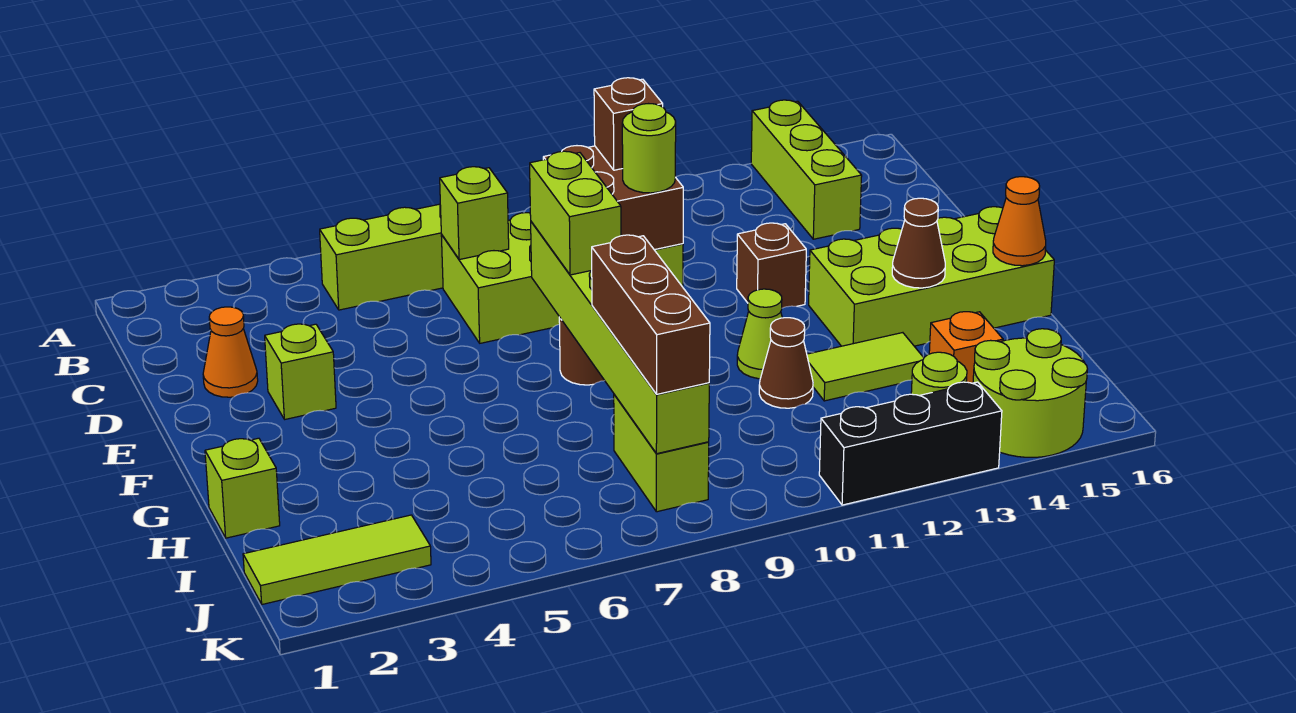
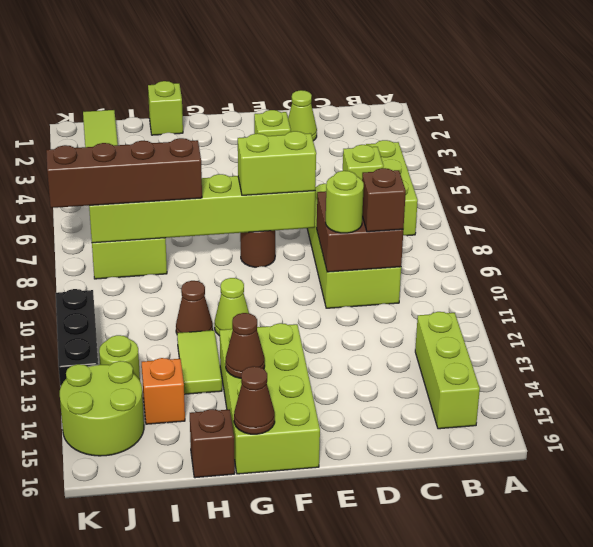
lime brick A14:C14 level 1 -> lime brick B13:B15 level 1
orange cone D2 level 1 -> lime cone D2 level 1
brown brick E12 level 1 -> brown brick H16 level 1
orange cone G16 level 2 -> brown cone G16 level 2
brown brick H8:J8 level 3 -> brown brick H8:K8 level 3

